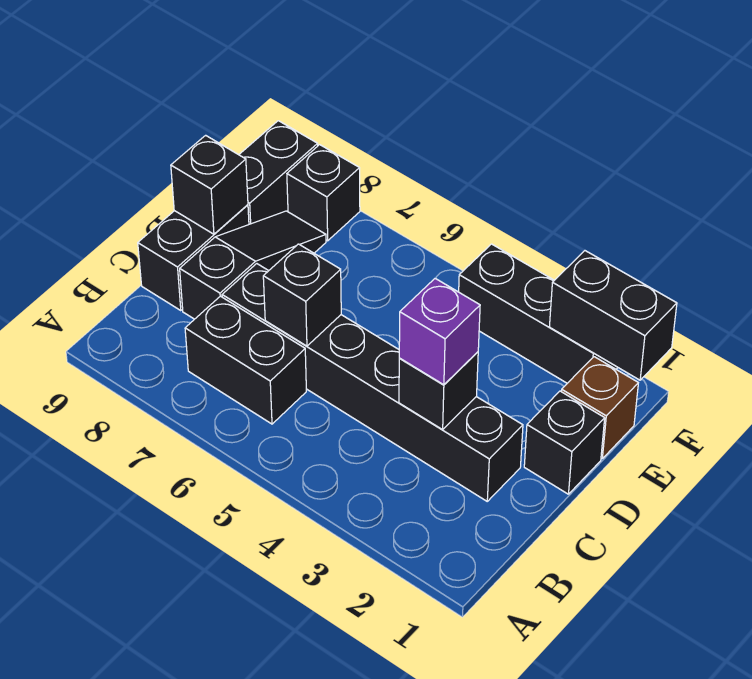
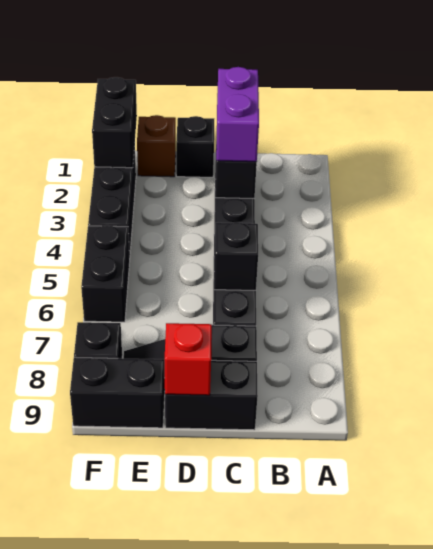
black brick B6:B7 level 1 -> black brick F5:F6 level 1
purple brick C3 level 3 -> purple brick C2:C3 level 3
black brick D9 level 2 -> red brick D9 level 2

